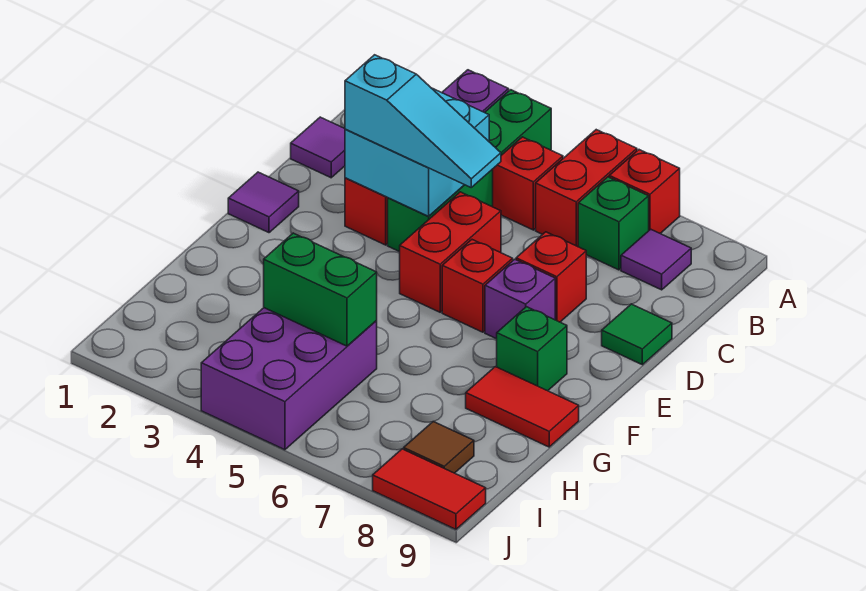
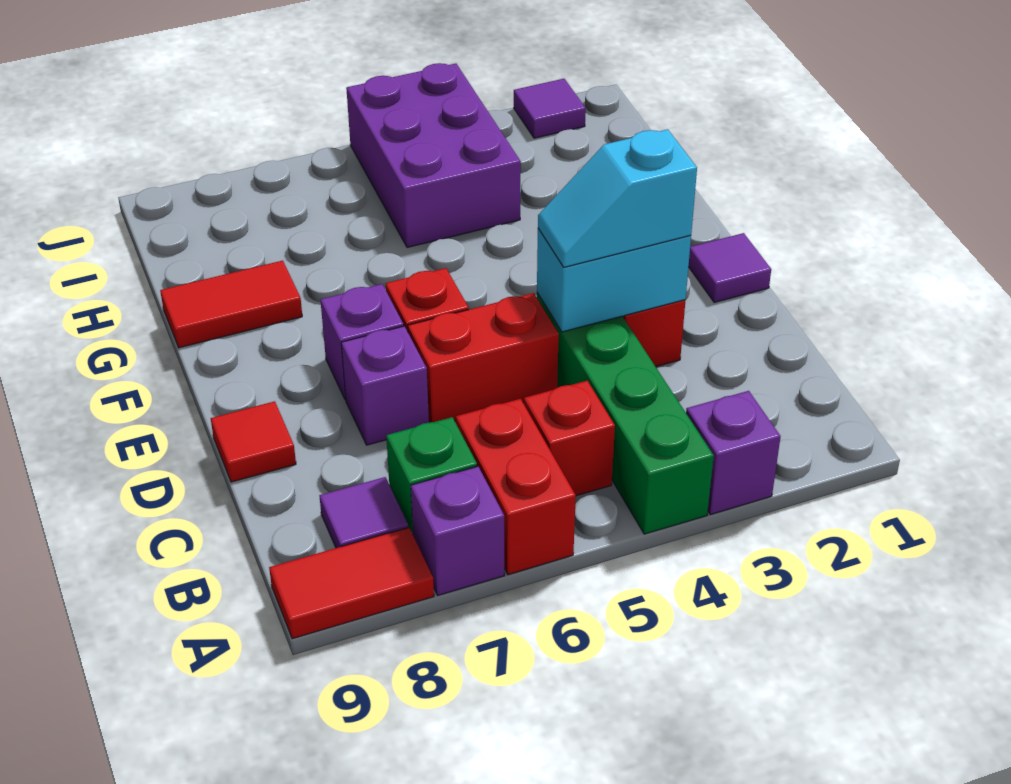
red brick A7 level 1 -> purple brick A7 level 1
purple tile C1 level 1 -> purple tile J2 level 1
cyan brick C3:D4 level 2 -> cyan brick D3:D4 level 2
cyan slope D3:D5 level 3 top 3 -> cyan slope D3:D4 level 3 top 3
red brick D5:E5 level 1 -> red brick D5:D6 level 1
red brick D7 level 1 -> purple brick D7 level 1
green tile D9 level 1 -> red tile D9 level 1
green brick F8 level 1 -> none
green brick H4:H5 level 2 -> none
brown tile I8 level 1 -> none
red tile J8:J9 level 1 -> red tile A8:A9 level 1

